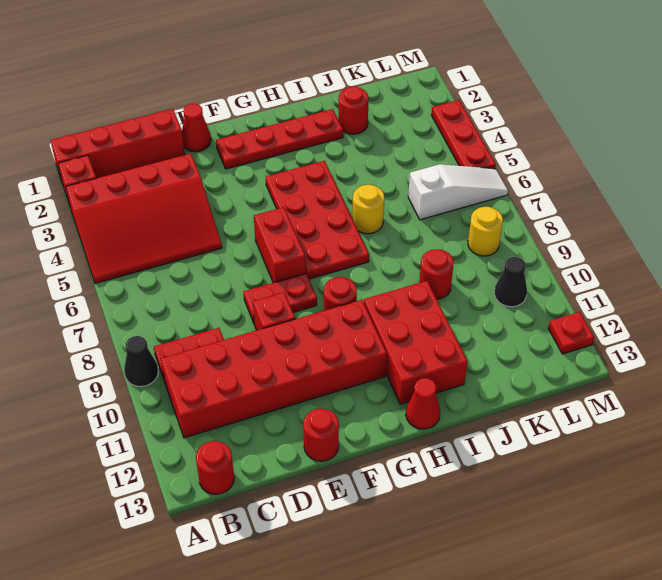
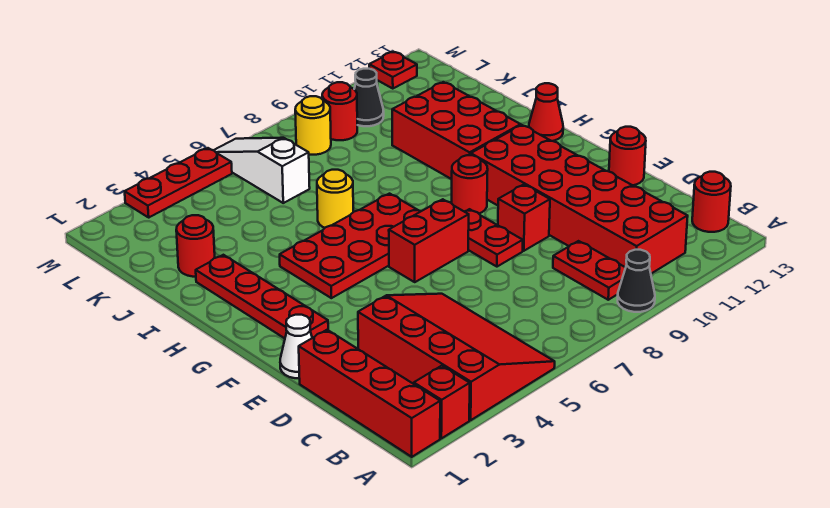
red cone E1 level 1 -> white cone E1 level 1
red brick H10:I12 level 1 -> red brick H10:J11 level 1
red round brick J9 level 1 -> red round brick L9 level 1

